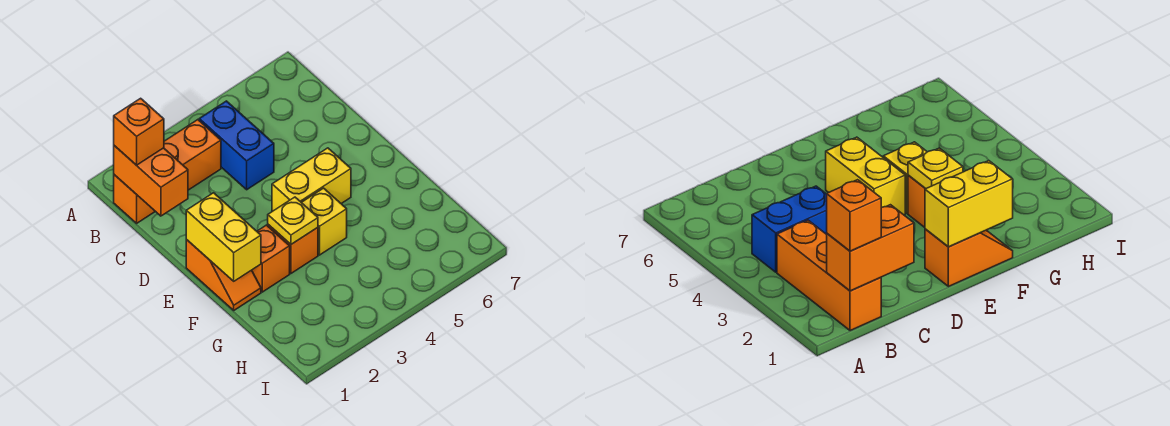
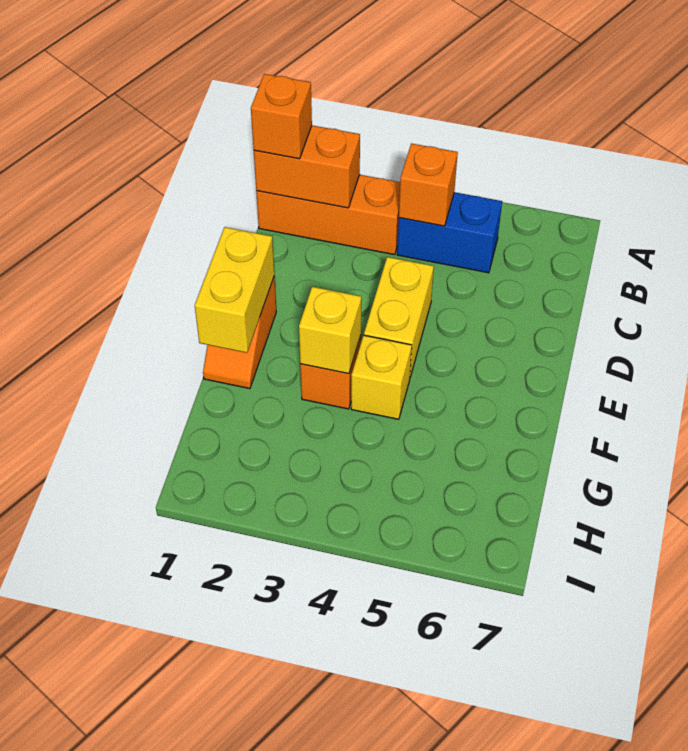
orange brick B1:C1 level 2 -> orange brick B1:B2 level 2
blue brick B4:C4 level 1 -> blue brick B4:B5 level 1
yellow brick E4:E5 level 1 -> yellow brick D4:E4 level 1
orange brick F2 level 1 -> orange brick B4 level 2
yellow plate F3 level 2 -> yellow brick F3 level 2

